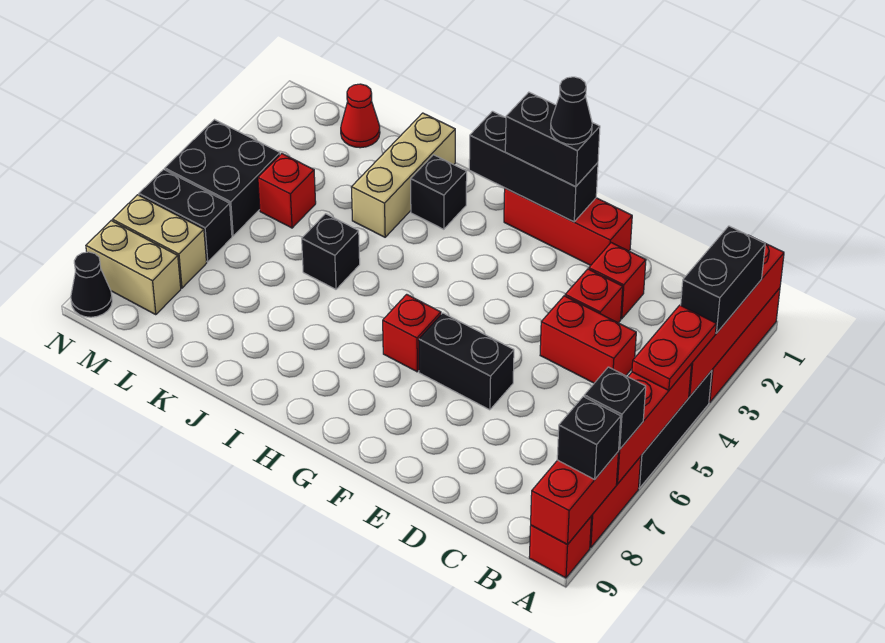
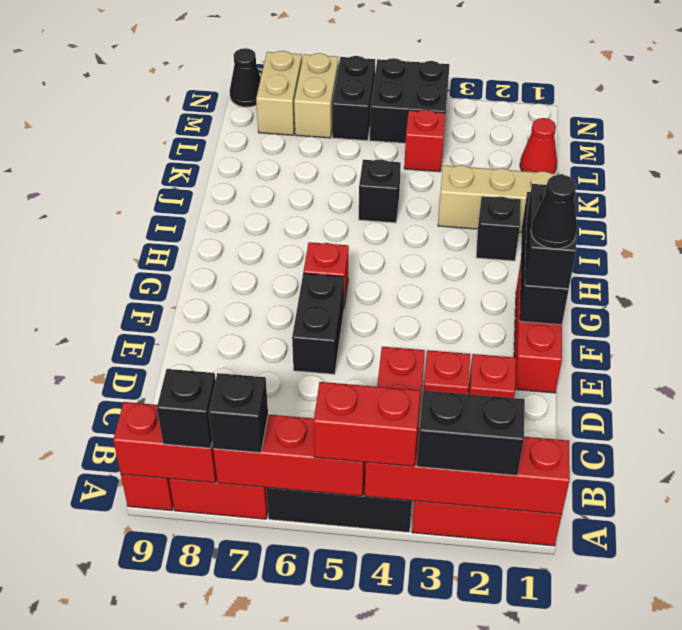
red plate A4:A5 level 3 -> red brick A4:A5 level 3

